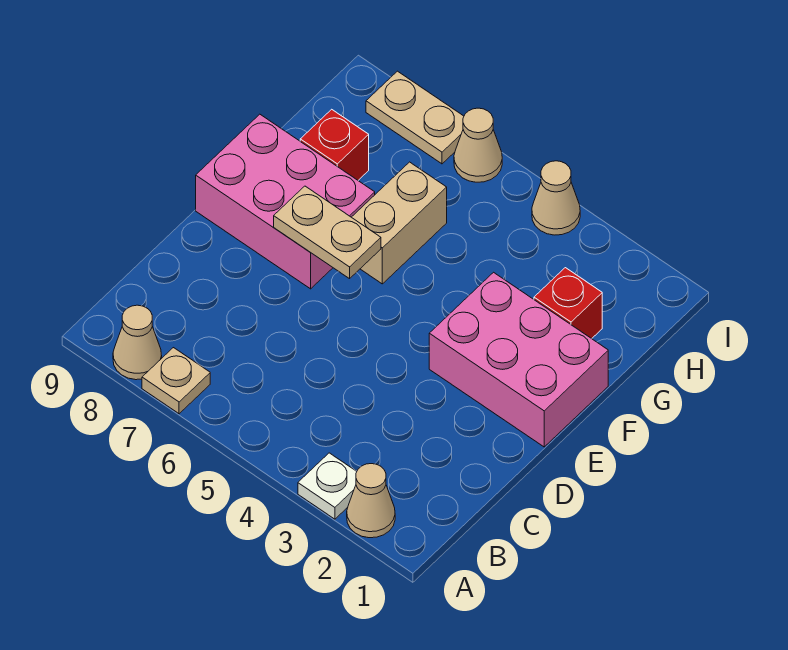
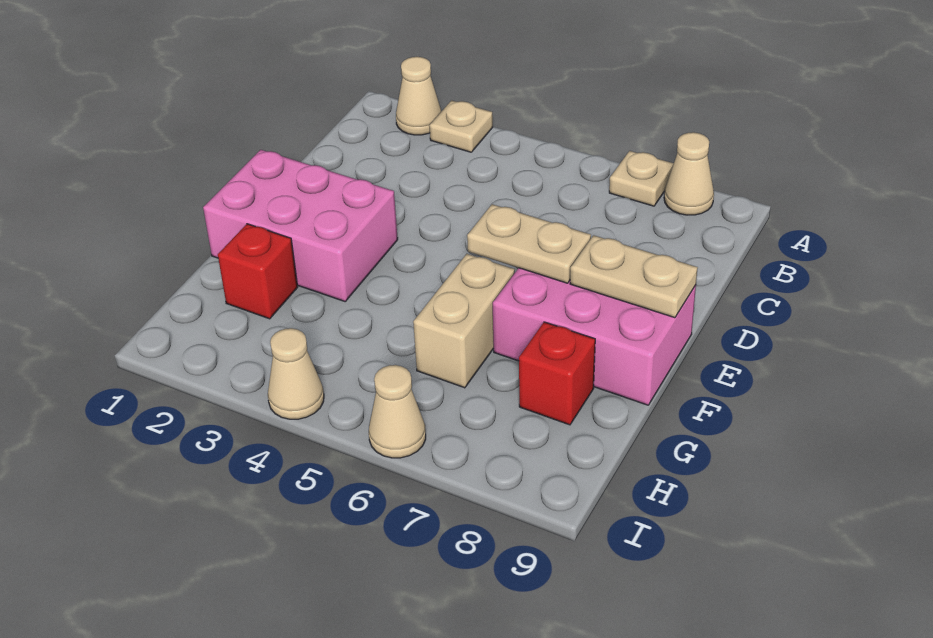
white plate A3 level 1 -> tan plate A3 level 1
tan plate I7:I8 level 1 -> tan plate E8:E9 level 2

